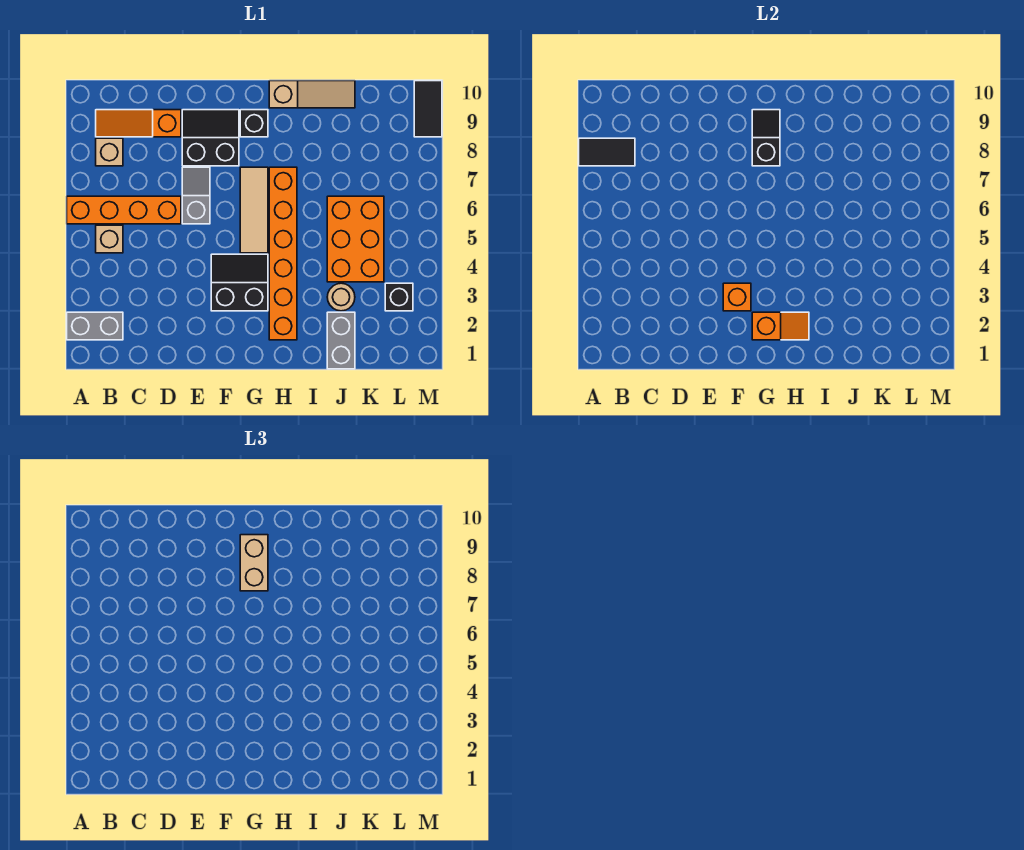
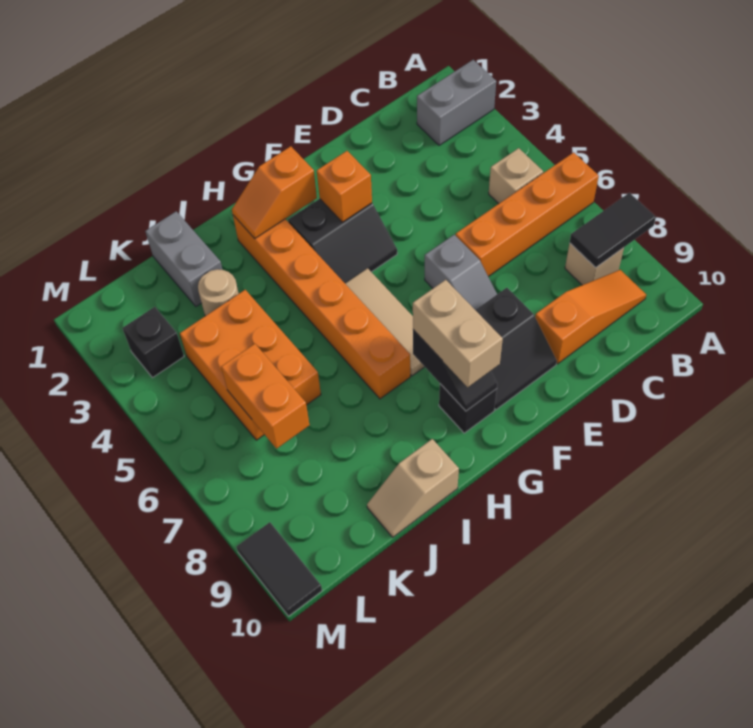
tan slope H10:J10 level 1 top H -> tan slope I10:J10 level 1 top I
none -> orange brick K6:K7 level 2

